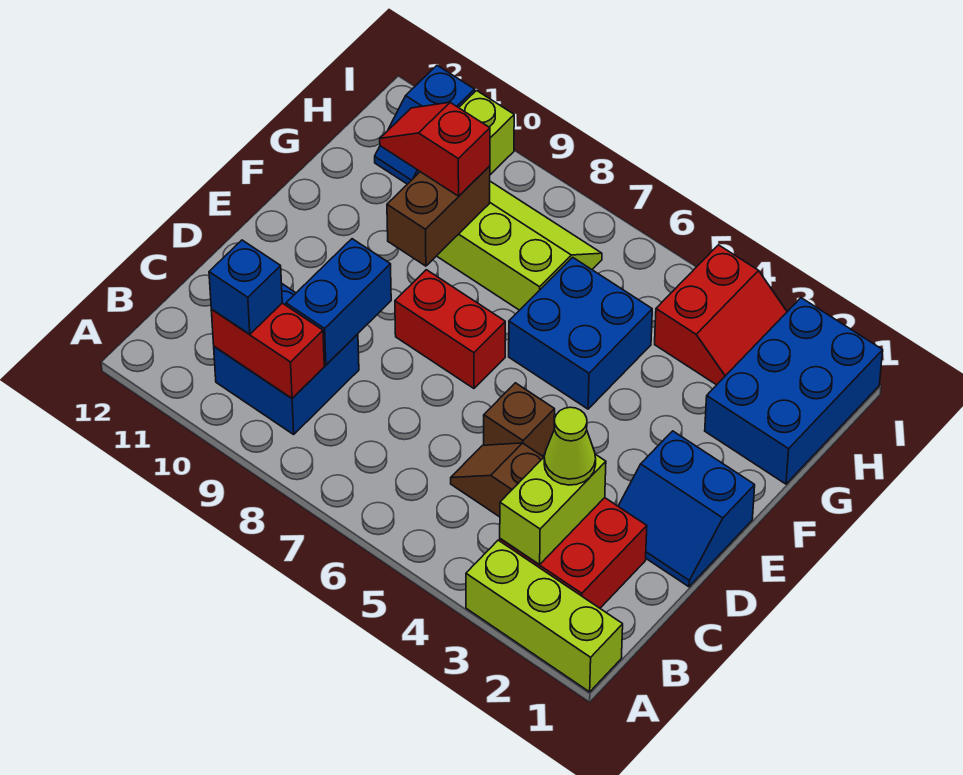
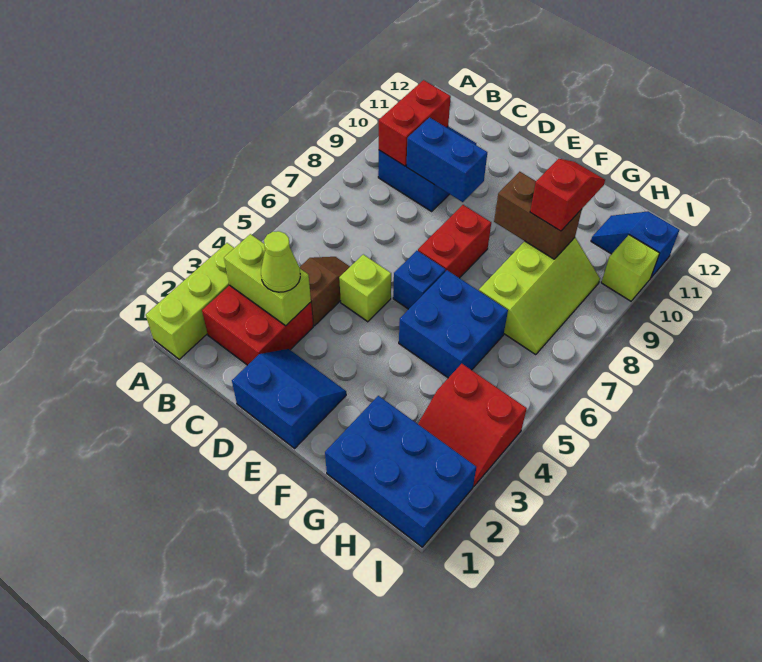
blue brick B10 level 3 -> blue brick E6 level 1
blue slope D1:E2 level 1 top E -> blue slope D1:E2 level 1 top 1
brown brick D5 level 1 -> lime brick D5 level 1

